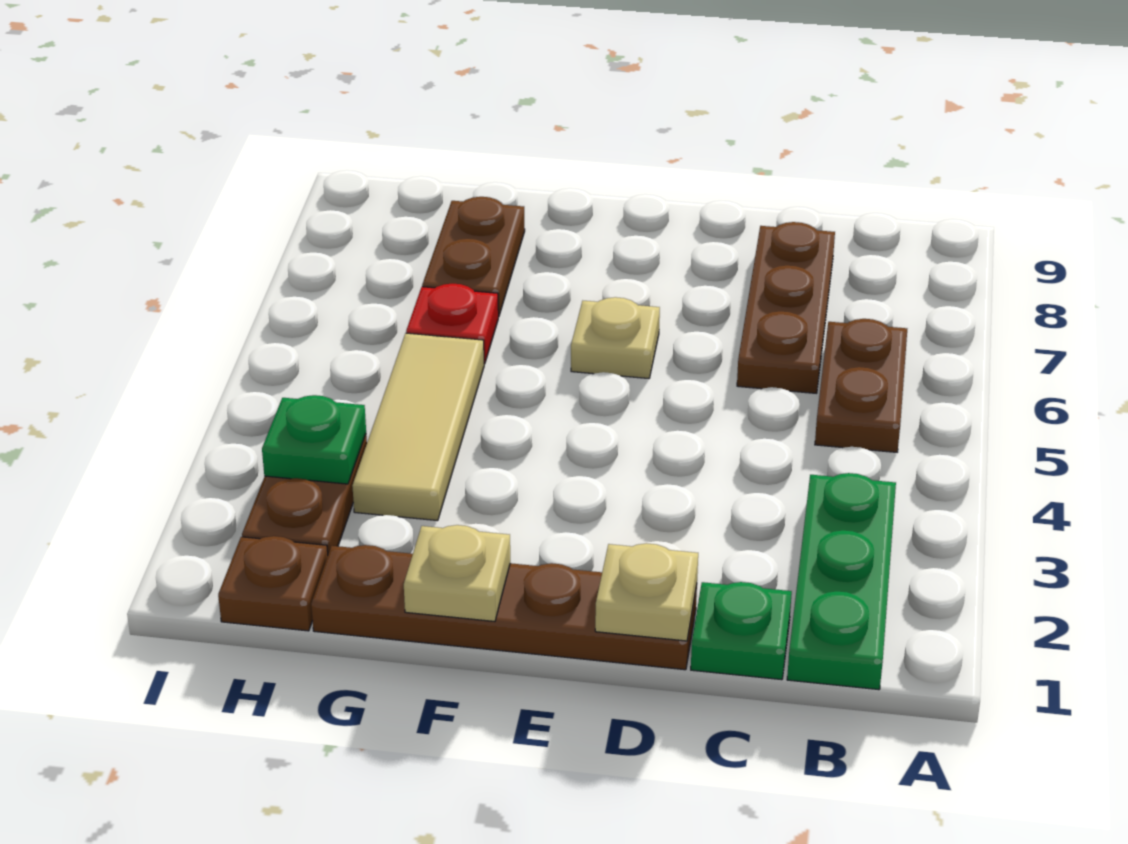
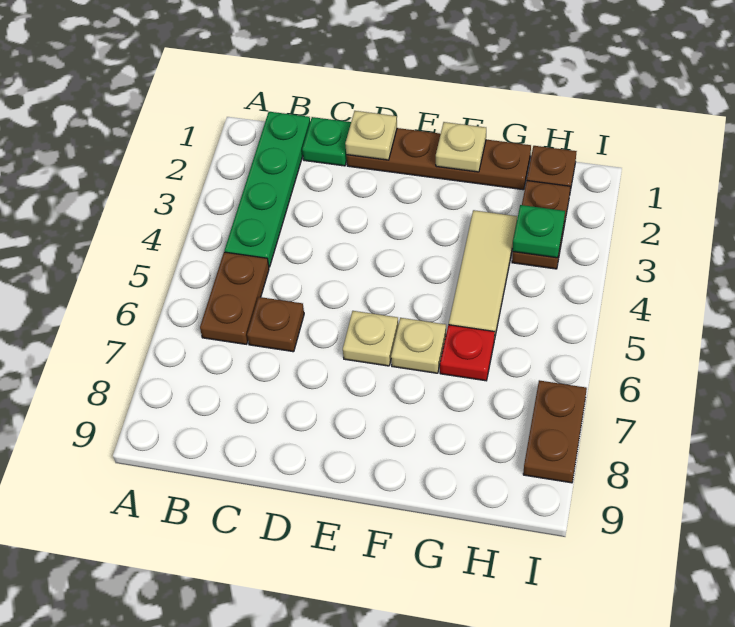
green plate B1:B3 level 1 -> green plate B1:B4 level 1
brown plate C6:C8 level 1 -> brown plate C6 level 1
none -> tan plate F6 level 1
brown plate G7:G8 level 1 -> brown plate I7:I8 level 1

